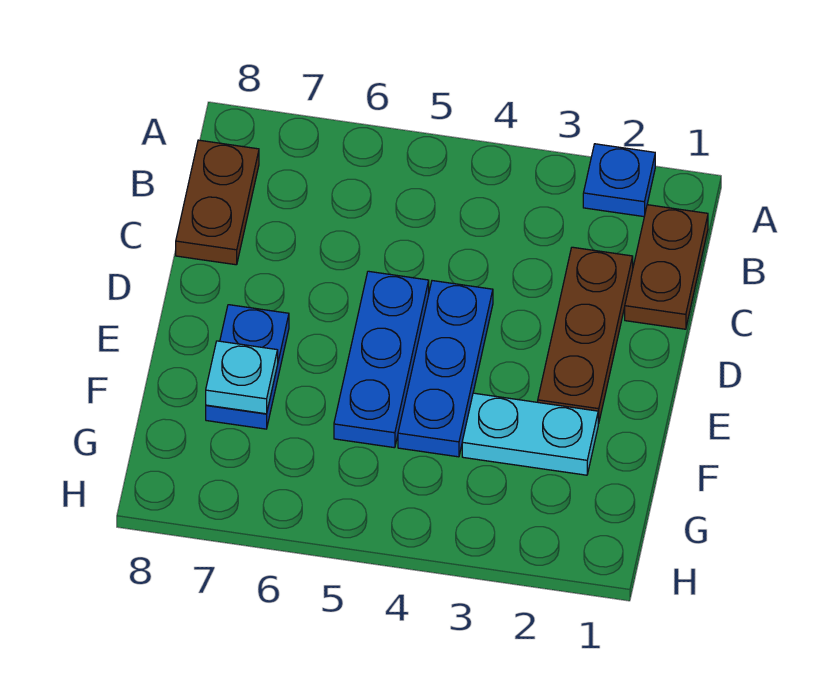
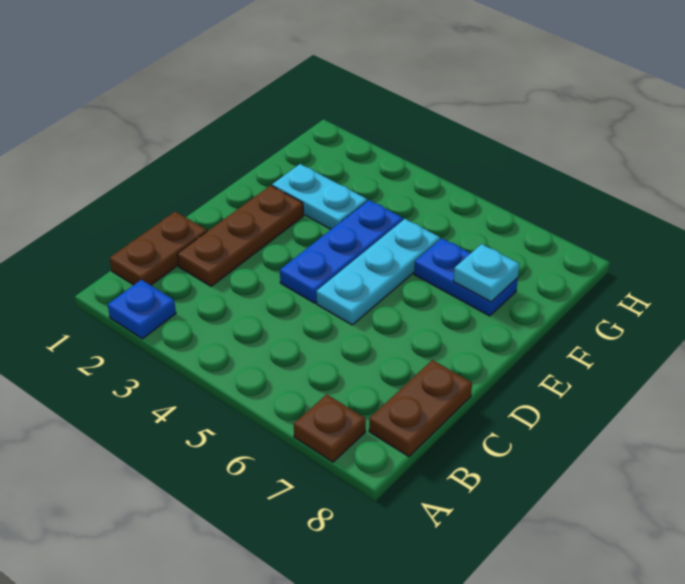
none -> brown plate A7 level 1
blue plate D5:F5 level 1 -> cyan plate D5:F5 level 1
blue plate E7:F7 level 1 -> blue plate F6:F7 level 1

